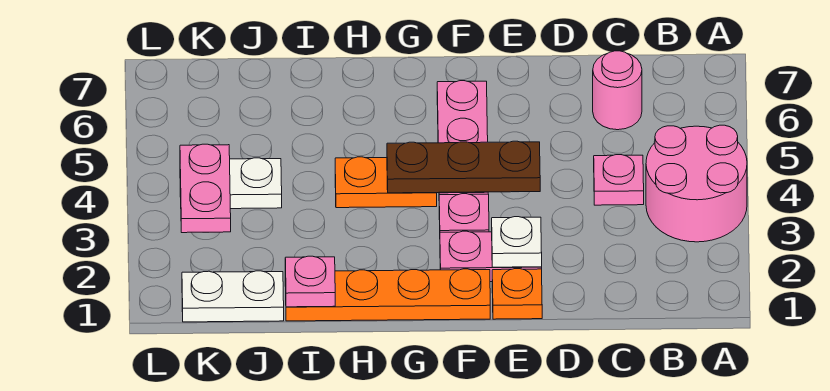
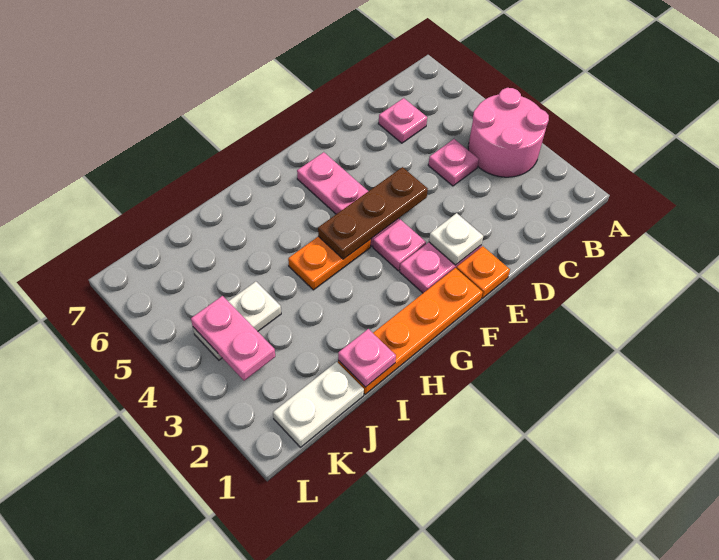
pink round brick C6 level 1 -> pink plate C6 level 1

